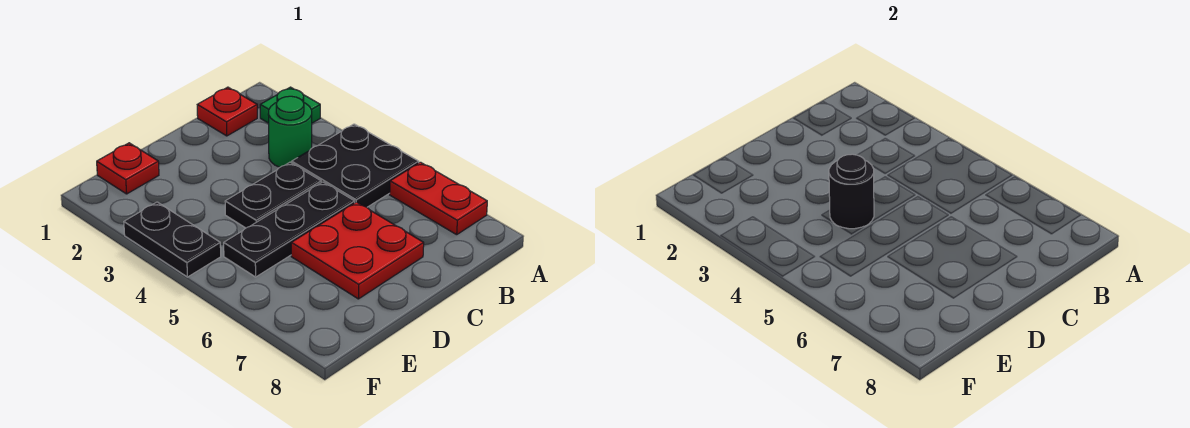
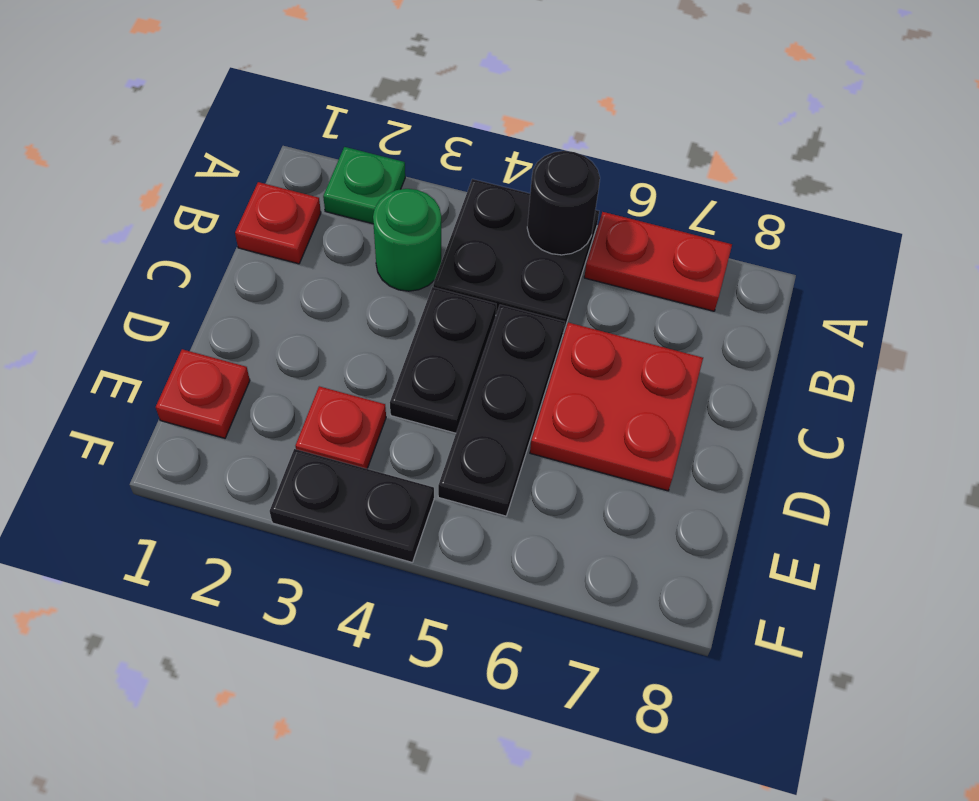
black round brick D4 level 2 -> black round brick A5 level 2
none -> red plate E3 level 1

